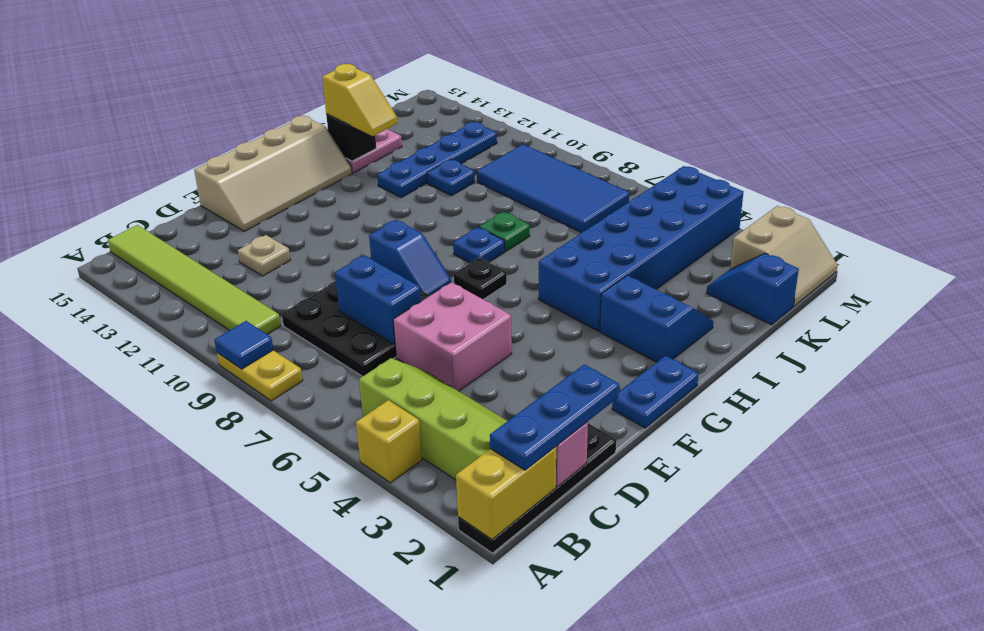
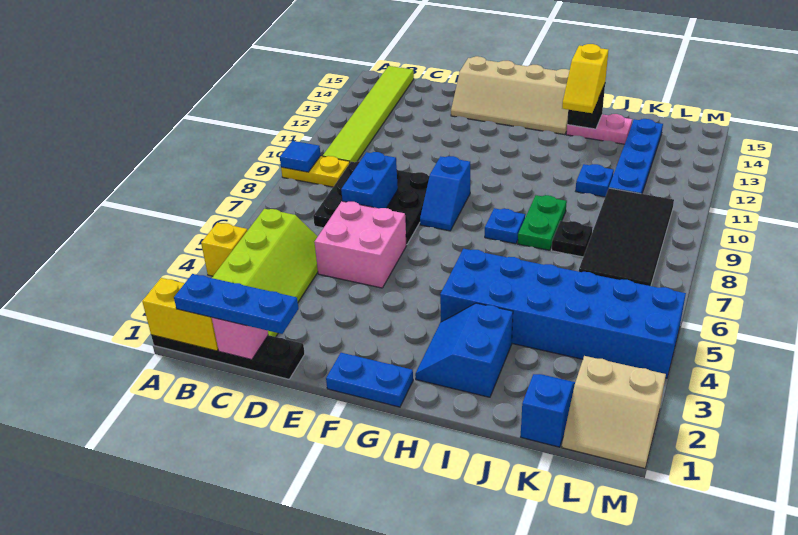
yellow plate A8:A9 level 1 -> yellow plate A9:B9 level 1
tan plate D12 level 1 -> none
black plate G7 level 1 -> black plate J8 level 1
blue slope H2:I3 level 1 top H -> blue slope H2:I3 level 1 top I
green plate I8 level 1 -> green plate I8:I9 level 1
blue plate I12:L12 level 1 -> blue plate K11:K14 level 1
blue tile K7:L10 level 1 -> black tile K7:L10 level 1

